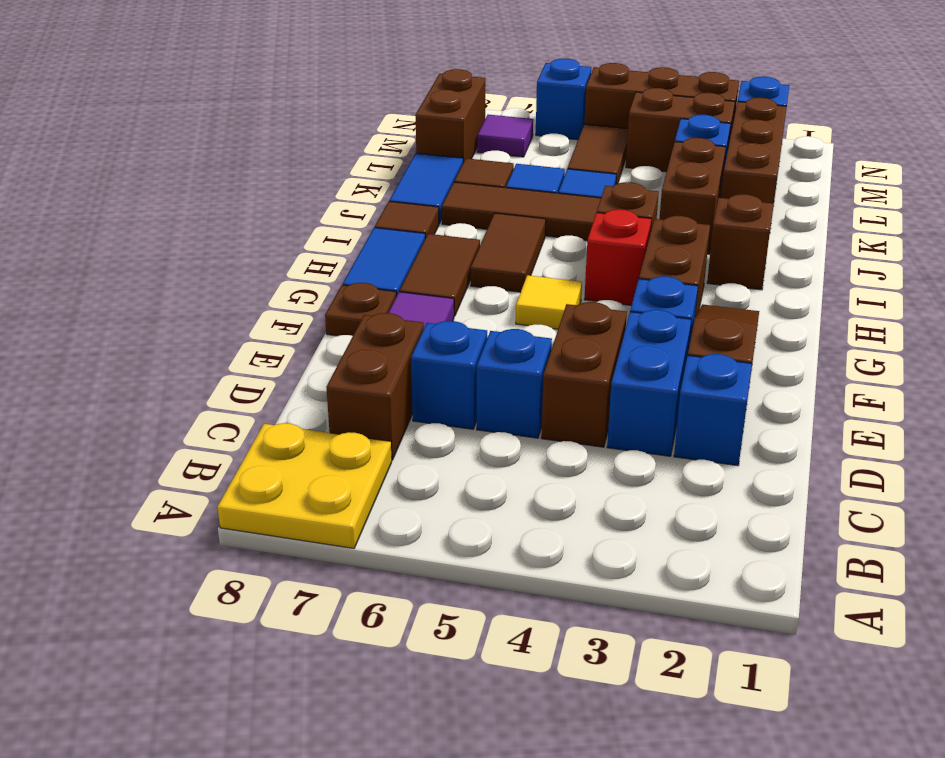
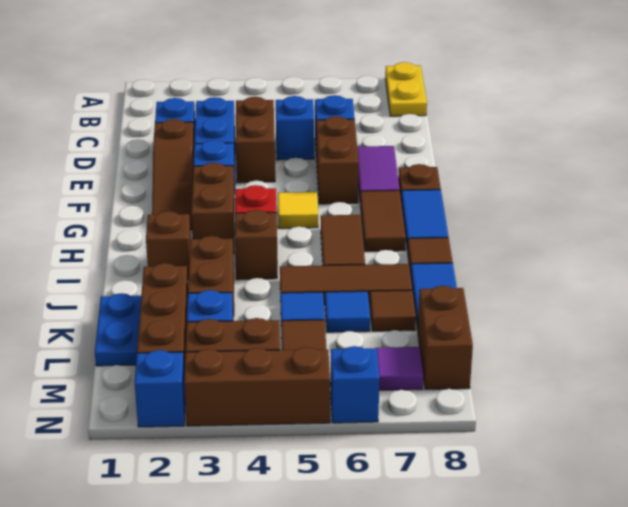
yellow plate A7:B8 level 1 -> yellow plate A8:B8 level 1
brown brick C7:D7 level 1 -> brown brick E6:F6 level 1
none -> blue plate K1:L1 level 1

